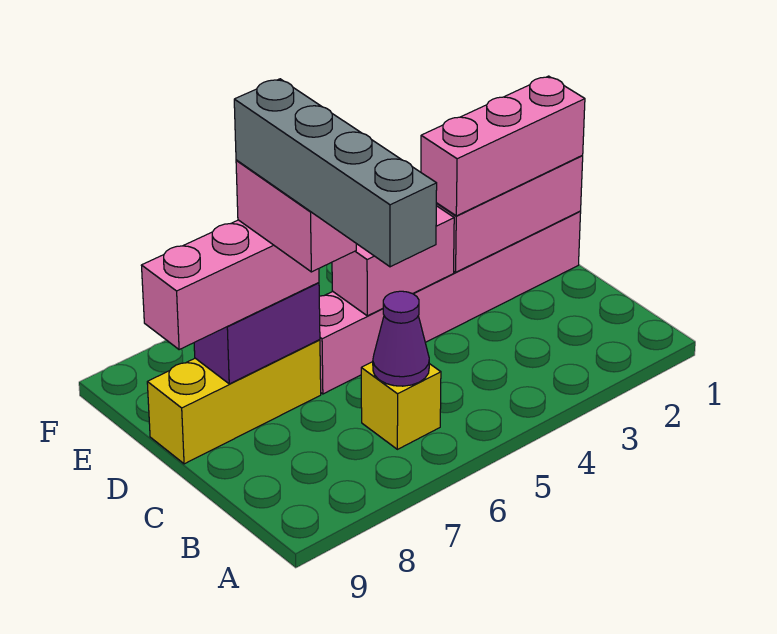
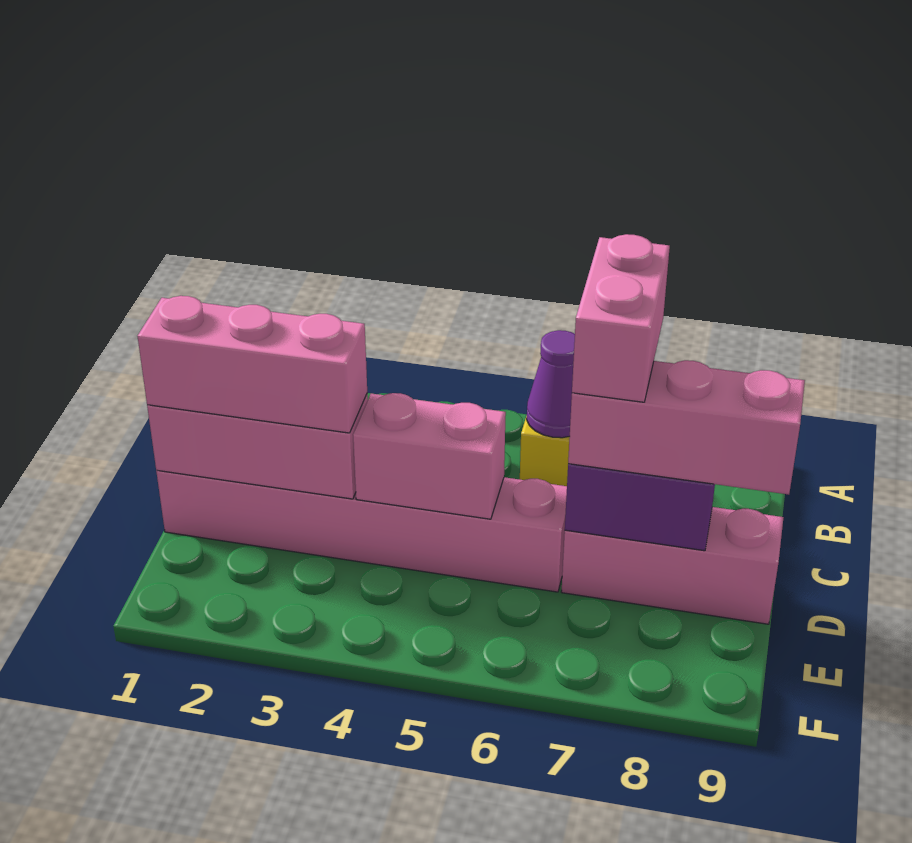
grey brick A7:D7 level 5 -> none
yellow brick D7:D9 level 1 -> pink brick D7:D9 level 1

